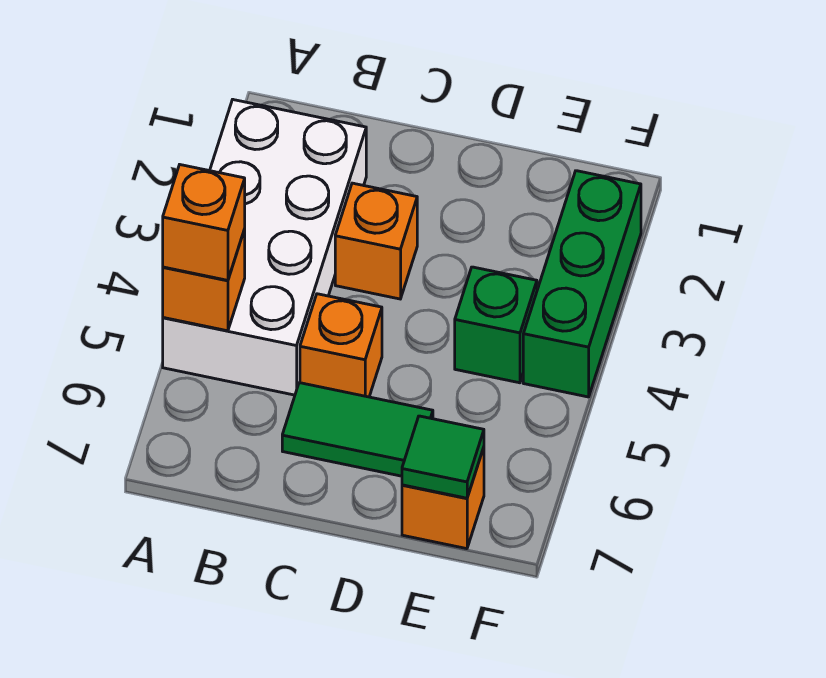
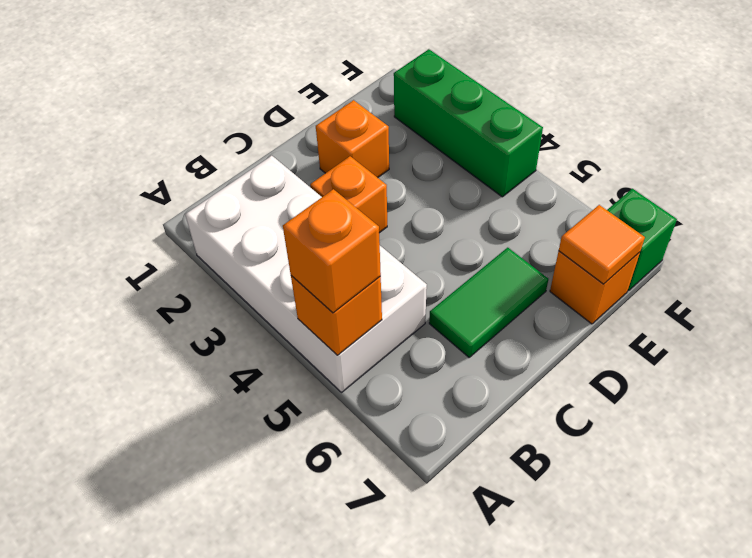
orange brick C5 level 1 -> orange brick D2 level 1
green brick E4 level 1 -> green brick F7 level 1
green tile E7 level 2 -> orange tile E7 level 2

